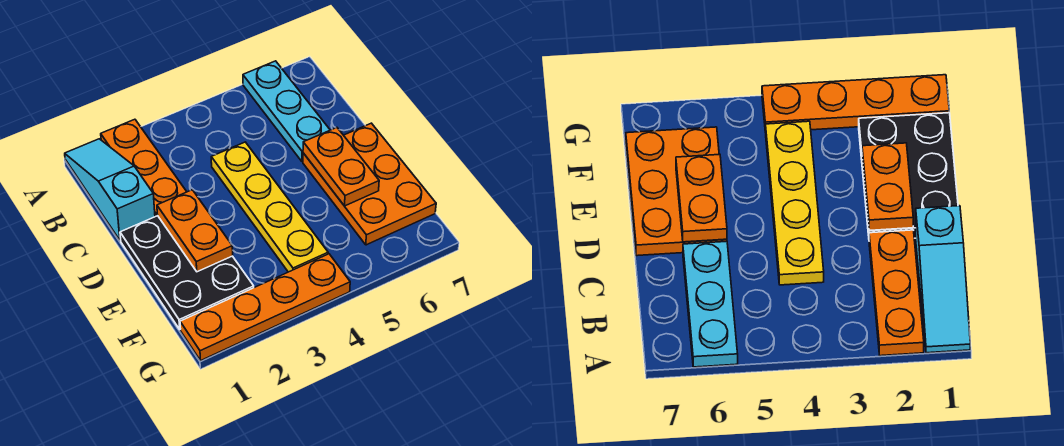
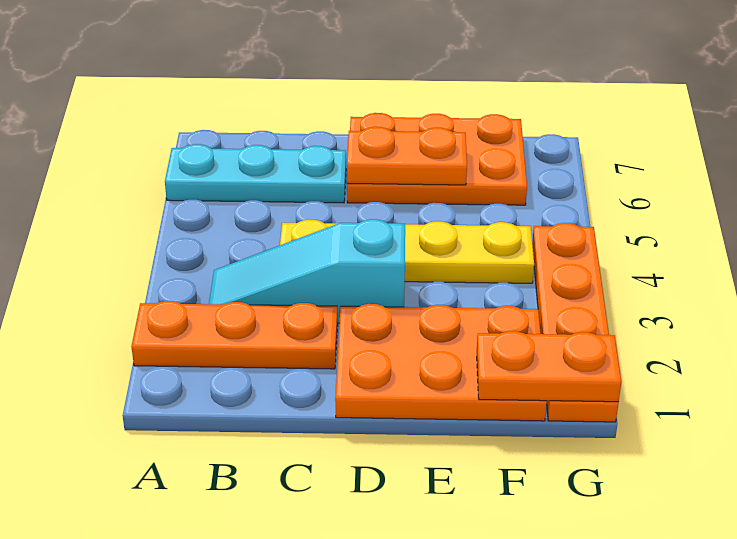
cyan slope A1:C1 level 1 top C -> cyan slope B3:D3 level 1 top D
black plate D1:F2 level 1 -> orange plate D1:F2 level 1
orange plate D2:E2 level 2 -> orange plate F1:G1 level 2

